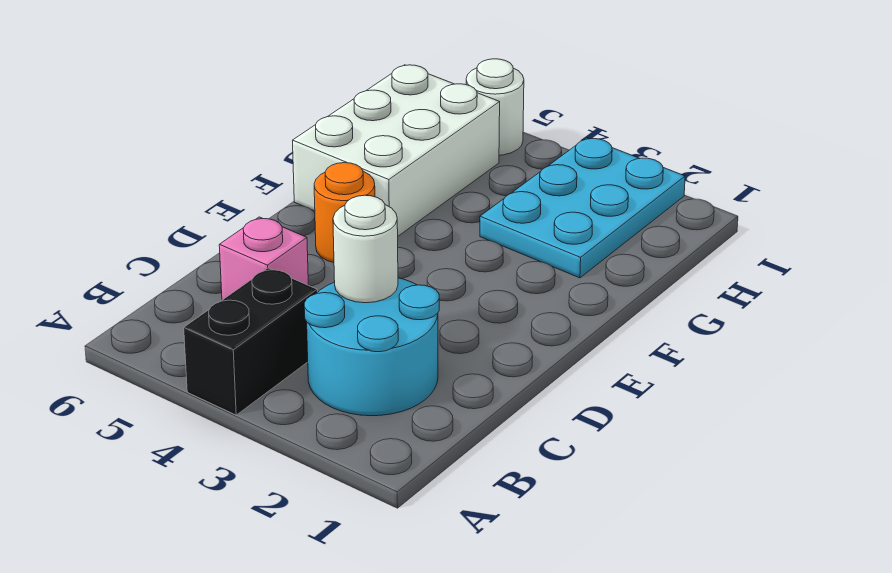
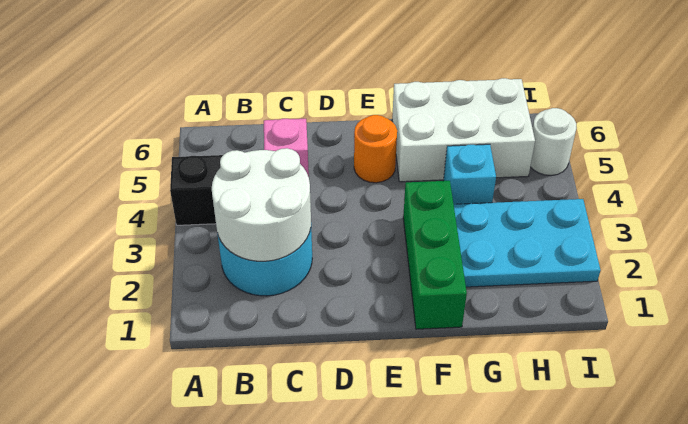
white round brick C3 level 2 -> white round brick B2:C3 level 2
none -> green brick F1:F3 level 1
none -> cyan brick G4 level 1

